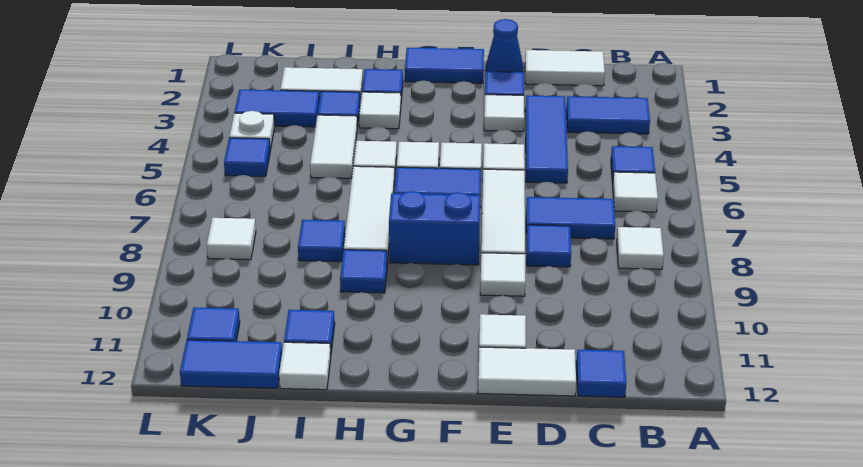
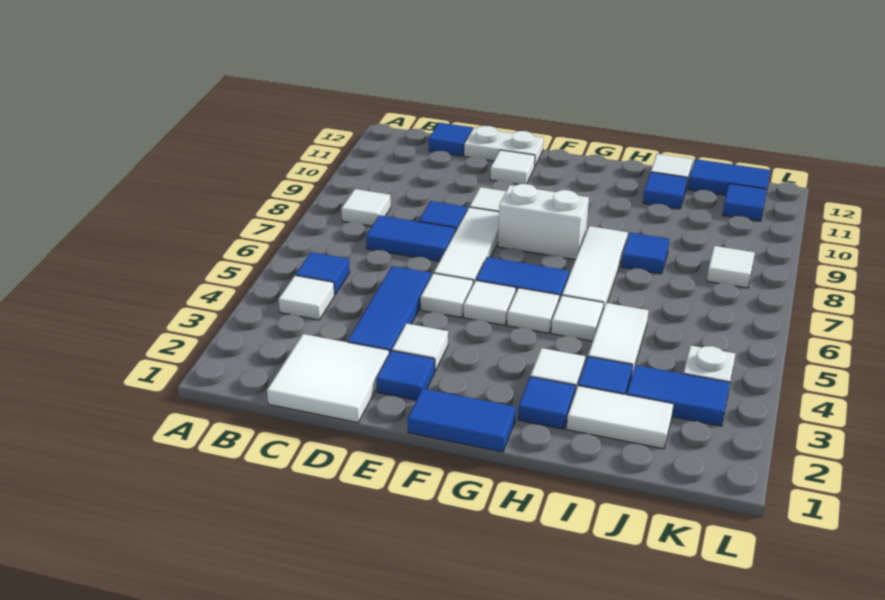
blue tile B3:C3 level 1 -> none
white tile B6 level 1 -> white tile B4 level 1
white tile C1:D1 level 1 -> white tile C1:D2 level 1
white tile D12:E12 level 1 -> white plate D12:E12 level 1
blue cone E1 level 1 -> none
blue brick F8:G8 level 1 -> white brick F8:G8 level 1
blue tile H9 level 1 -> none
blue tile K5 level 1 -> none

